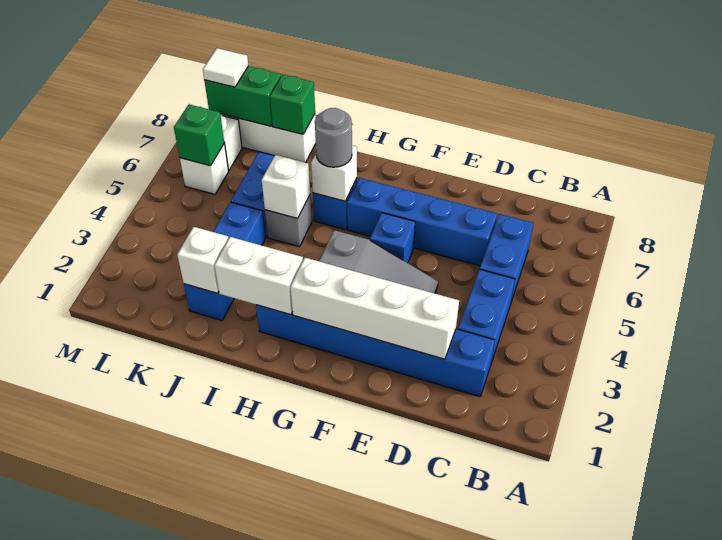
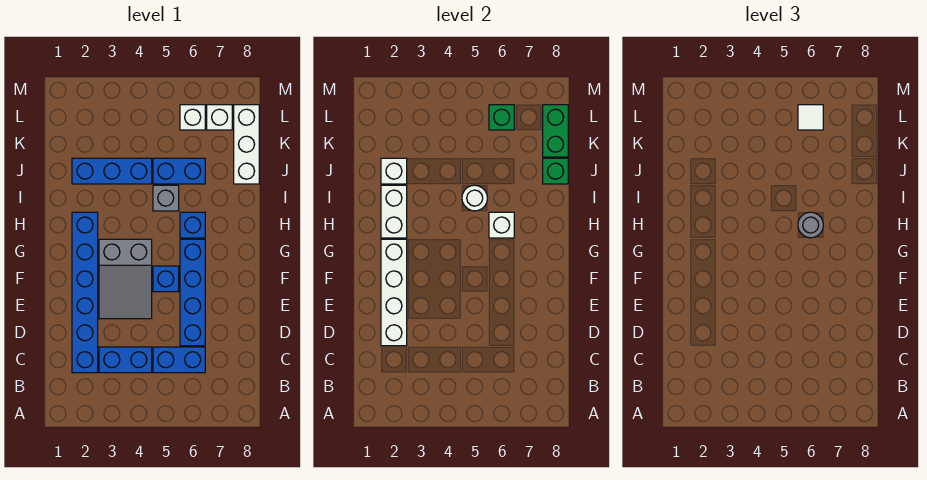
white brick I5 level 2 -> white round brick I5 level 2
white tile L8 level 3 -> white tile L6 level 3

